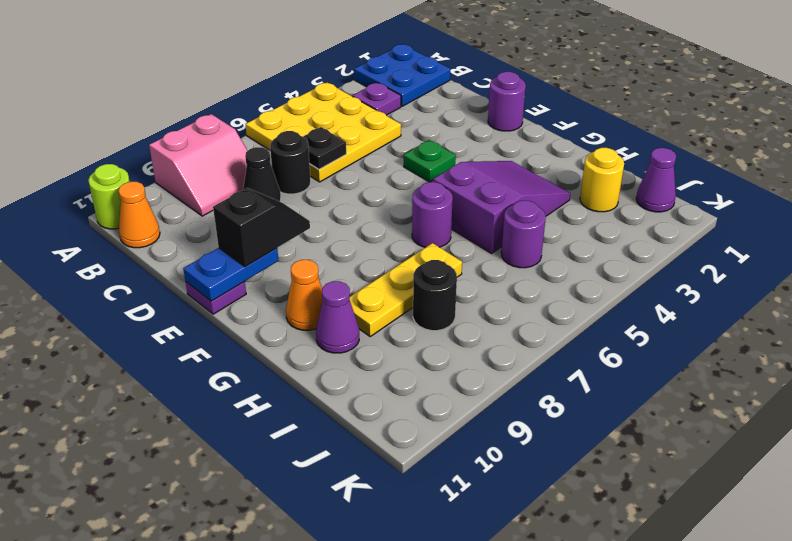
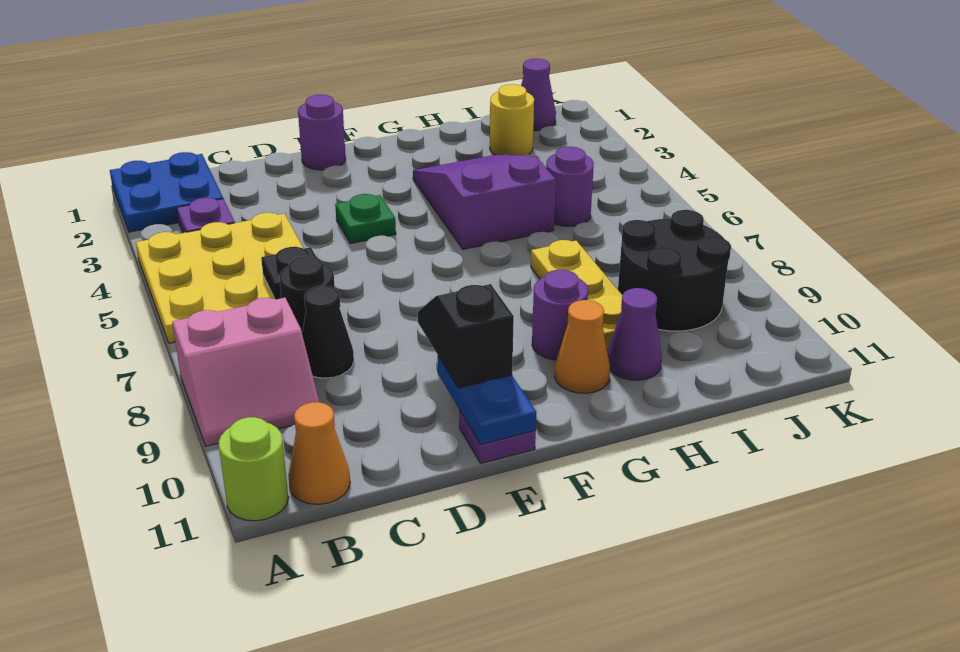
pink slope A8:B9 level 1 top A -> pink slope A8:B9 level 1 top 8
purple round brick G6 level 1 -> purple round brick G9 level 1
black round brick I8 level 1 -> black round brick I8:J9 level 1

